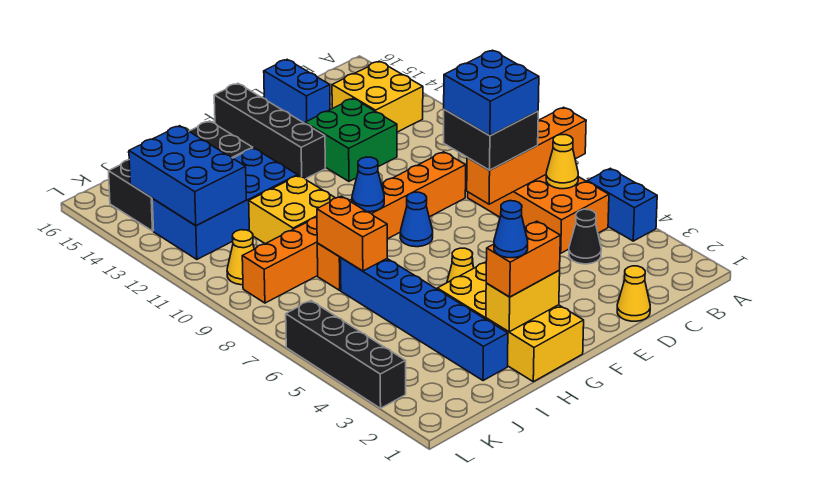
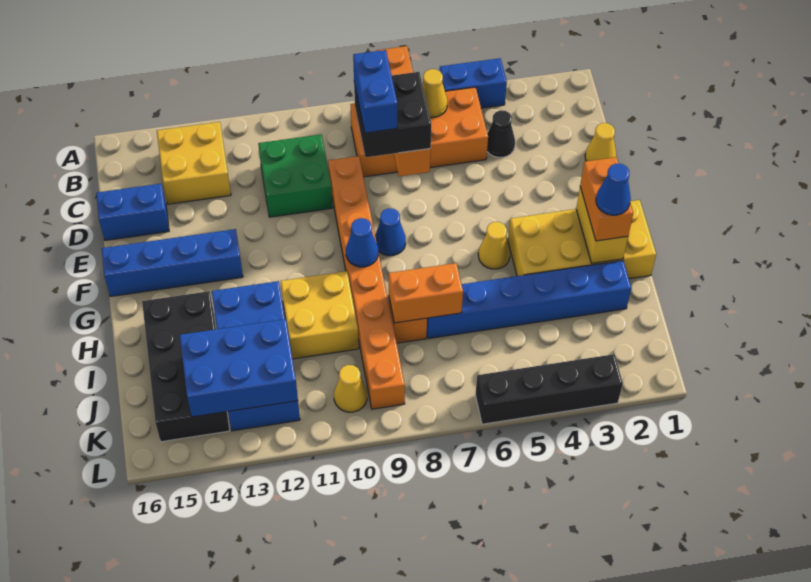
blue brick C7:D8 level 4 -> blue brick C8:D8 level 4
green brick D12:E13 level 1 -> green brick C10:D11 level 1
black brick F13:F16 level 1 -> blue brick F13:F16 level 1

